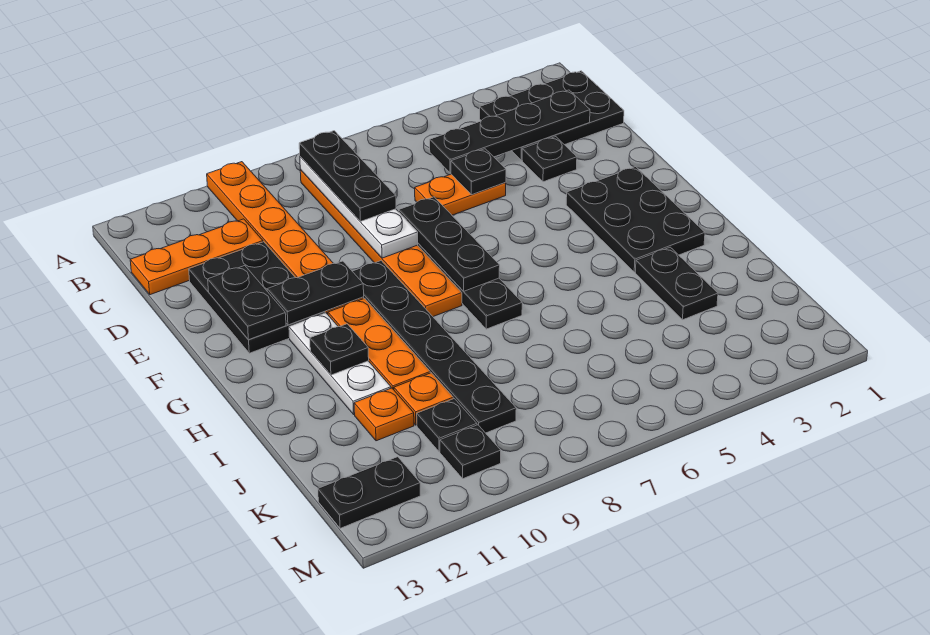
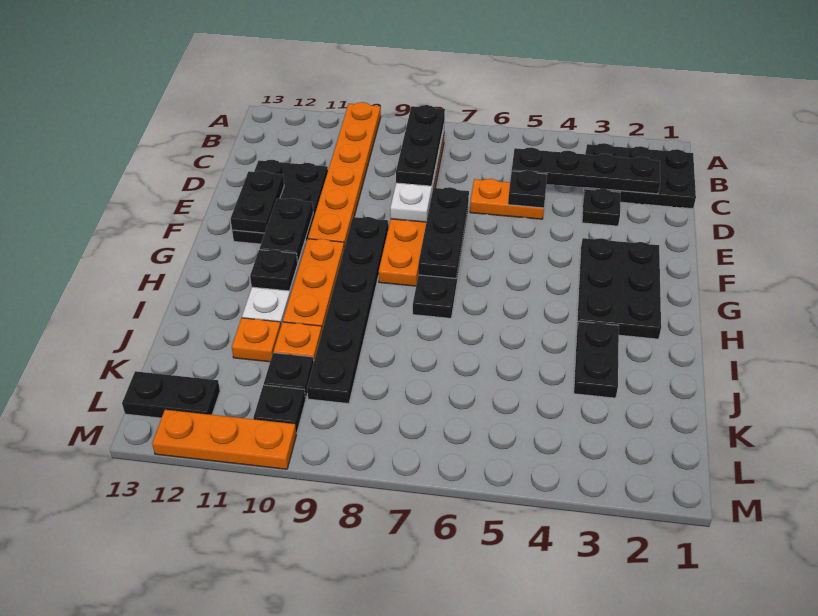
orange plate C11:C13 level 1 -> orange plate M10:M12 level 1
black plate F10:F11 level 2 -> black plate F11:G11 level 2

